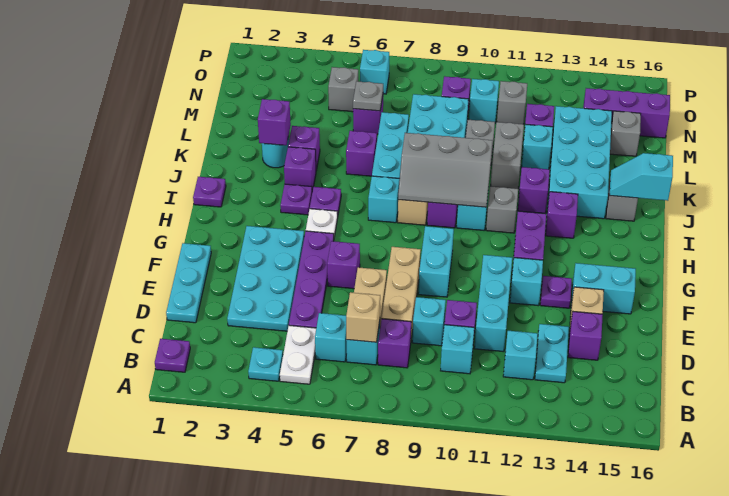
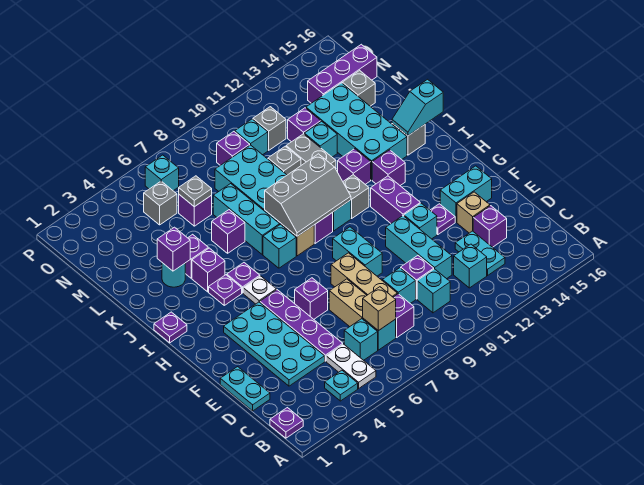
cyan plate D1:F1 level 1 -> cyan plate D1:E1 level 1

